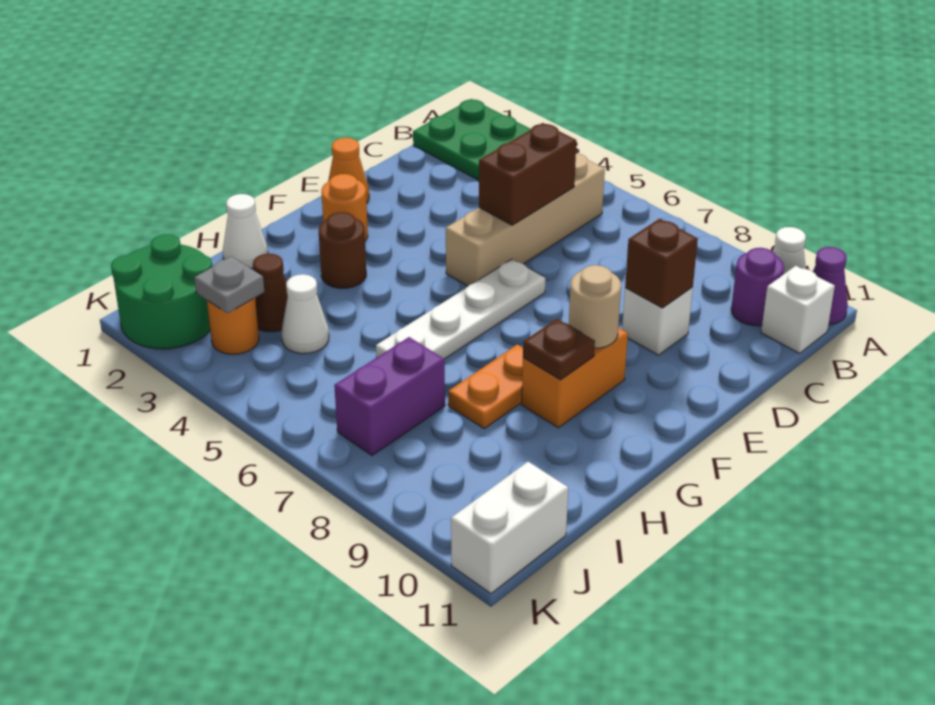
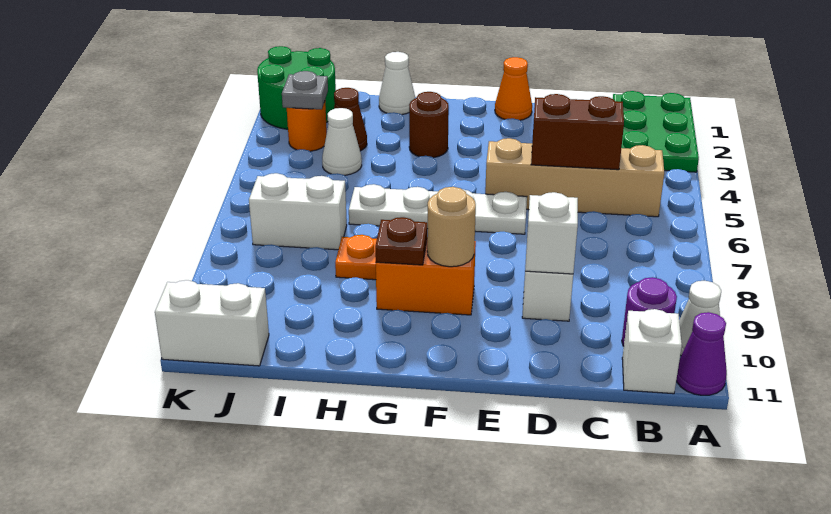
brown brick D9 level 2 -> white brick D9 level 2
orange round brick F2 level 1 -> none
purple brick I7:J7 level 1 -> white brick I7:J7 level 1

